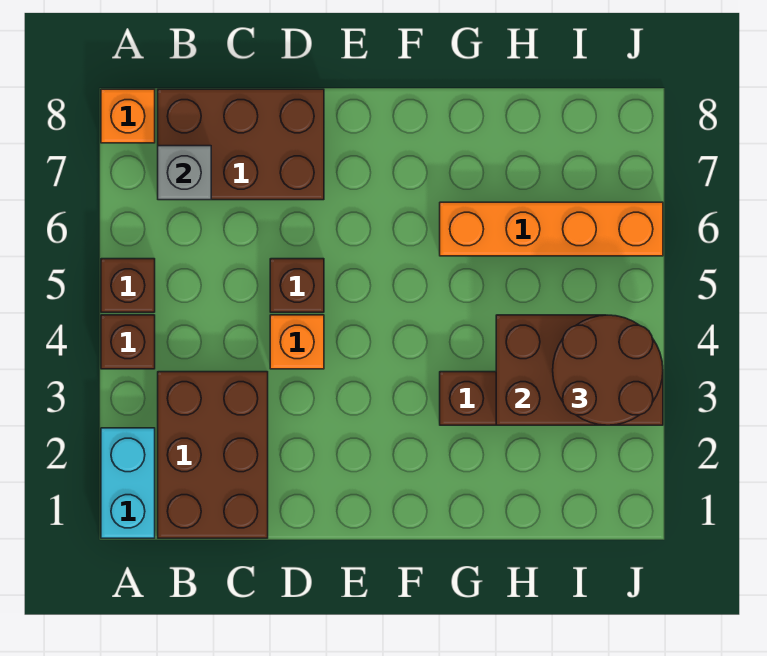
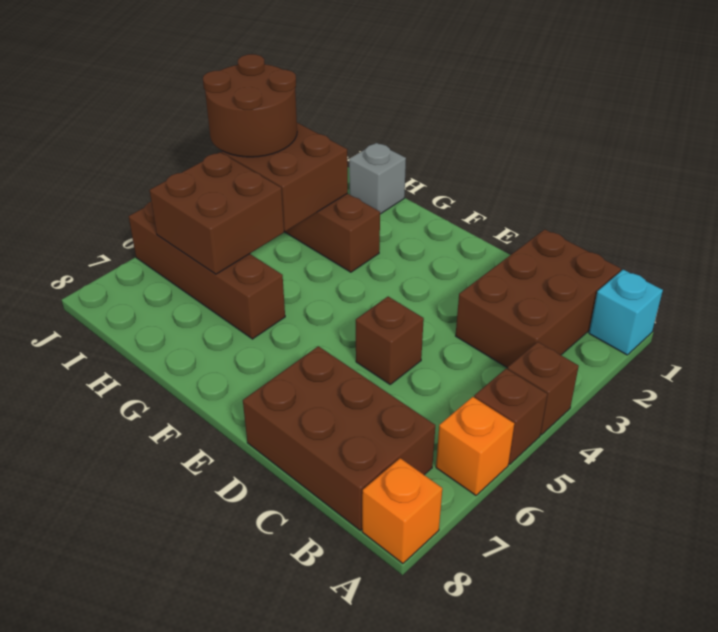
cyan brick A1:A2 level 1 -> cyan brick A1 level 1
grey brick B7 level 2 -> grey brick H1 level 1
orange brick D4 level 1 -> orange brick A6 level 1
orange brick G6:J6 level 1 -> brown brick G6:J6 level 1
none -> brown brick H5:I6 level 2

